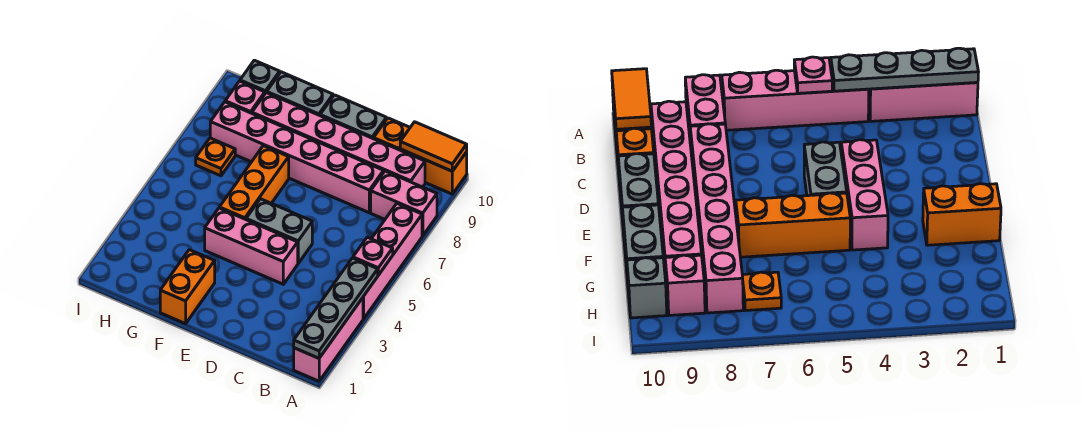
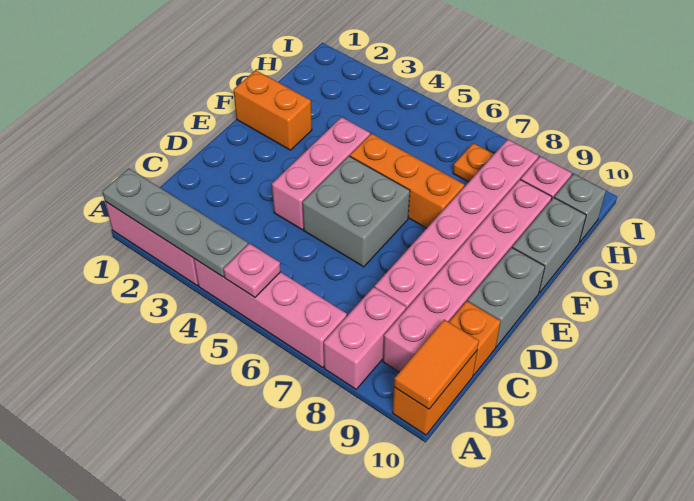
grey brick D5:E5 level 1 -> grey brick D5:E6 level 1

